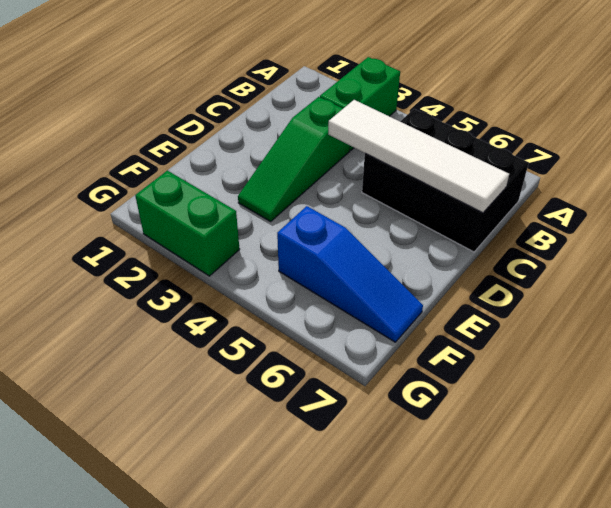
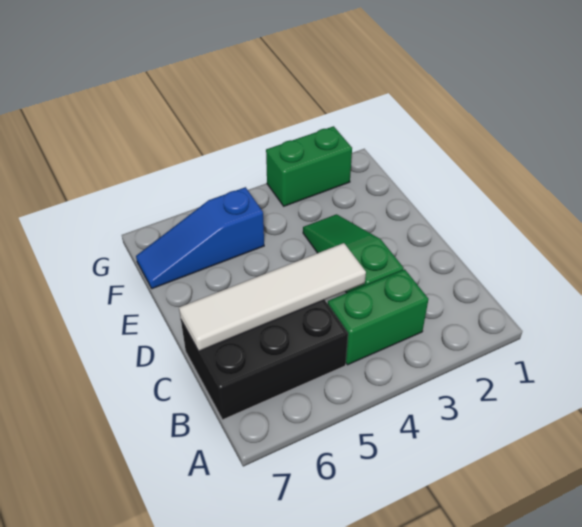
green brick A3:B3 level 1 -> green brick B3:B4 level 1

